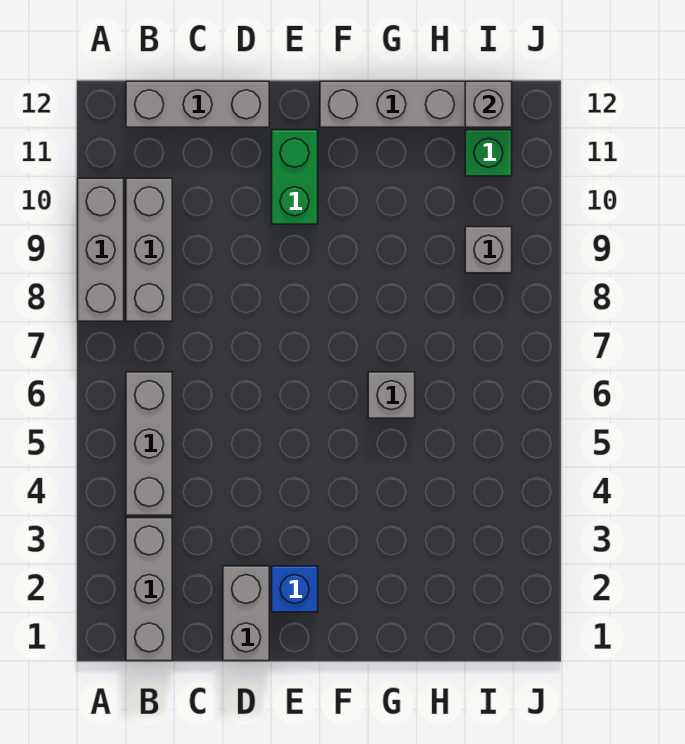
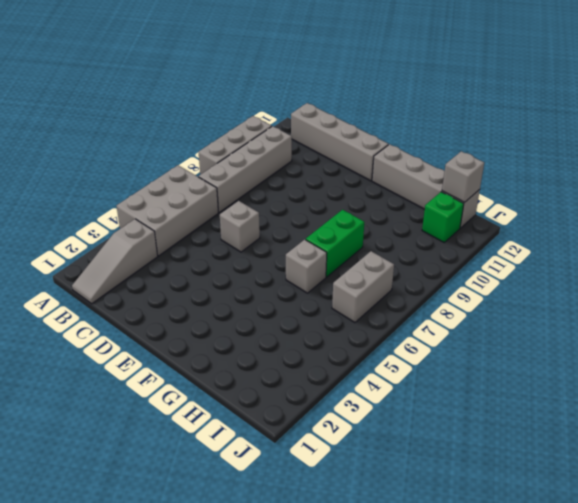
grey brick B1:B3 level 1 -> grey slope B1:B3 level 1 top 3
grey brick B4:B6 level 1 -> grey brick A4:B6 level 1
grey brick B8:B10 level 1 -> grey brick B7:B10 level 1
grey brick B12:D12 level 1 -> grey brick B12:E12 level 1
grey brick D1:D2 level 1 -> grey brick I6:I7 level 1
blue brick E2 level 1 -> none
green brick E10:E11 level 1 -> green brick G7:G8 level 1
grey brick I9 level 1 -> grey brick D6 level 1

